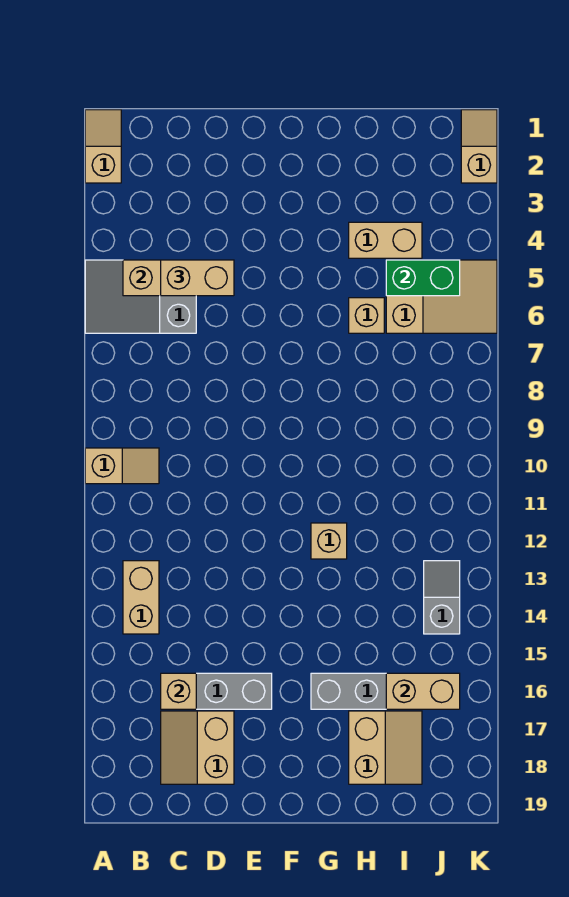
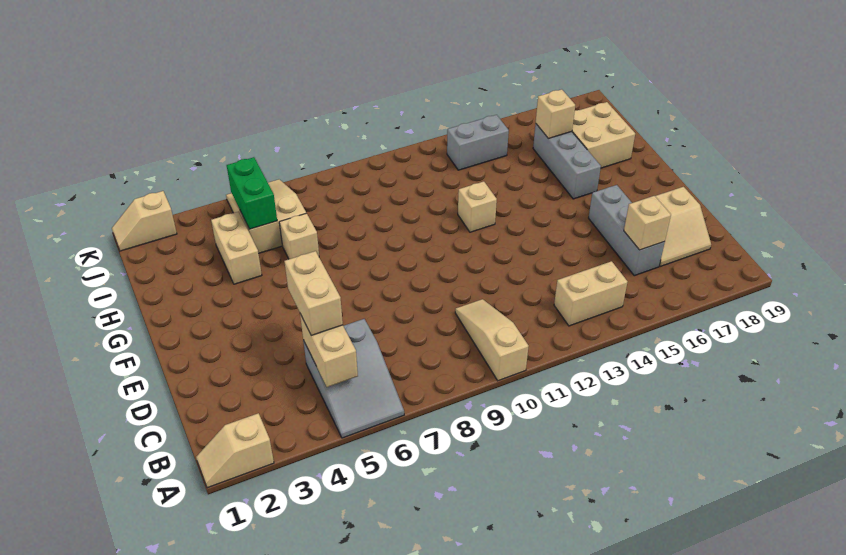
tan slope A10:B10 level 1 top A -> tan slope A10:C10 level 1 top A
tan slope H17:I18 level 1 top H -> tan brick H17:I18 level 1
tan brick I16:J16 level 2 -> tan brick I16 level 2
grey slope J13:J14 level 1 top 14 -> grey brick J13:J14 level 1

